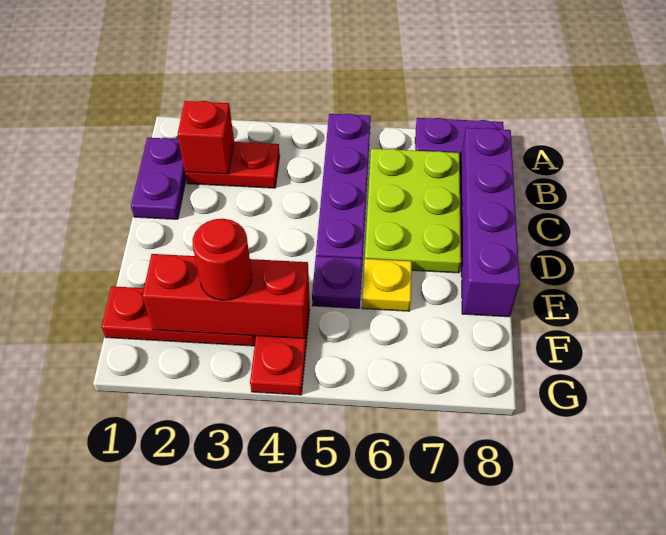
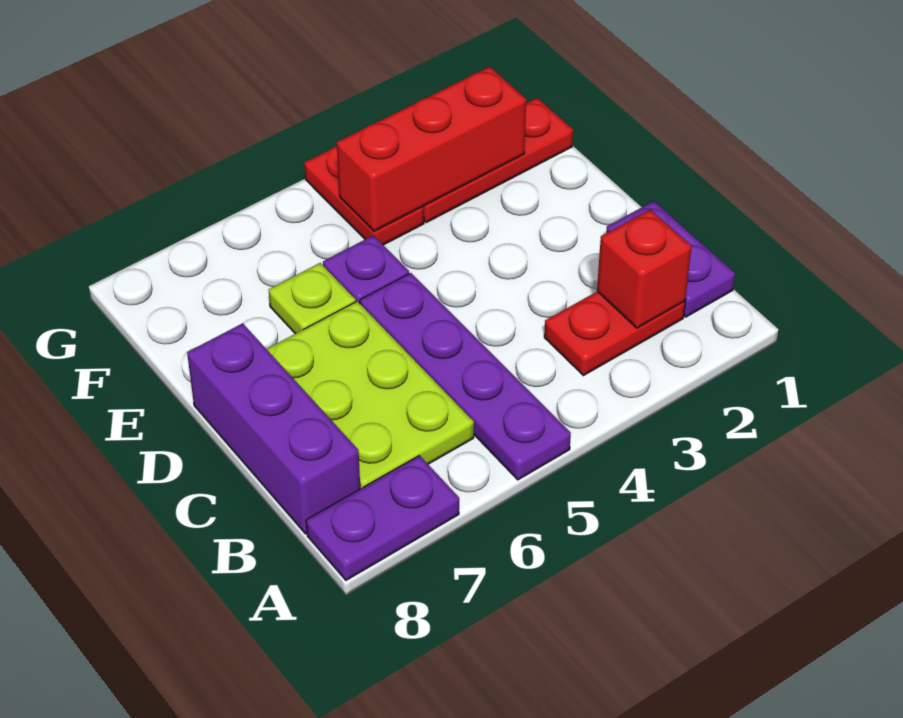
purple brick B8:E8 level 1 -> purple brick B8:D8 level 1
yellow plate E6 level 1 -> lime plate E6 level 1
red round brick F3 level 3 -> none

